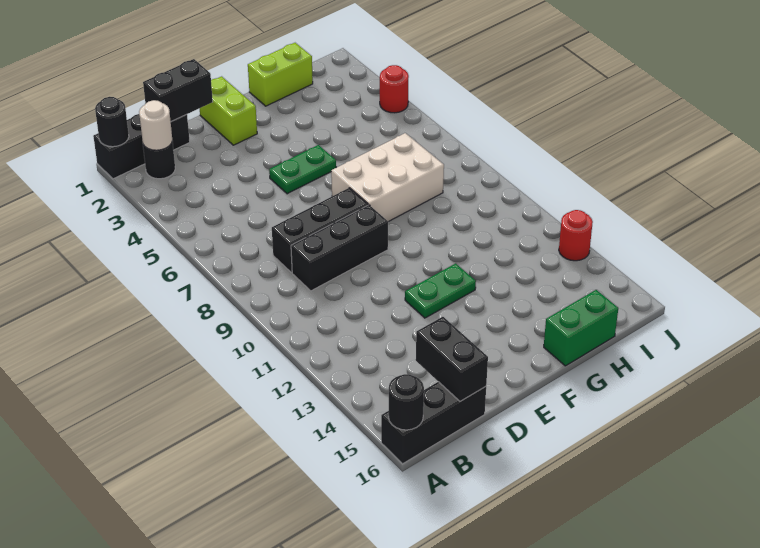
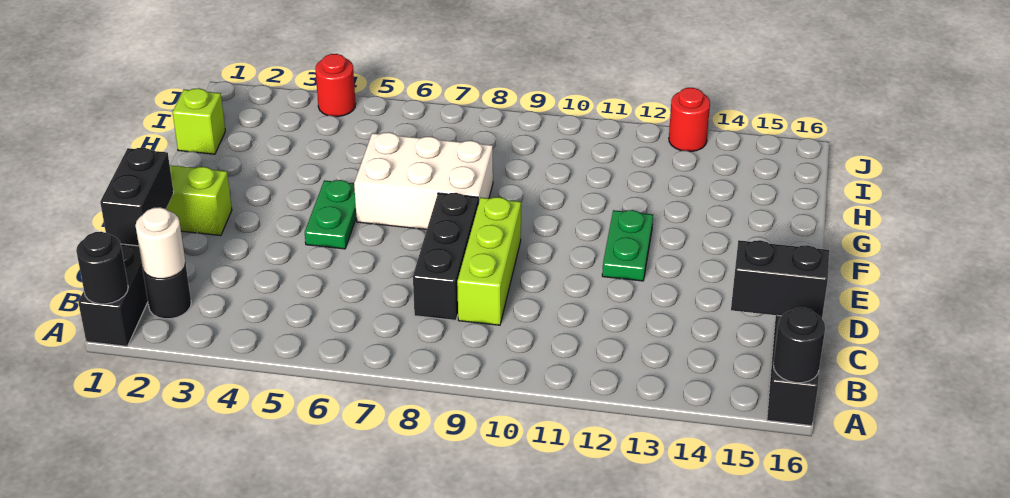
black brick C9:E9 level 1 -> lime brick C9:E9 level 1
white brick F7:H8 level 1 -> white brick F6:G8 level 1
lime brick G1:H1 level 1 -> lime brick H1 level 1
green brick G16:H16 level 1 -> none

